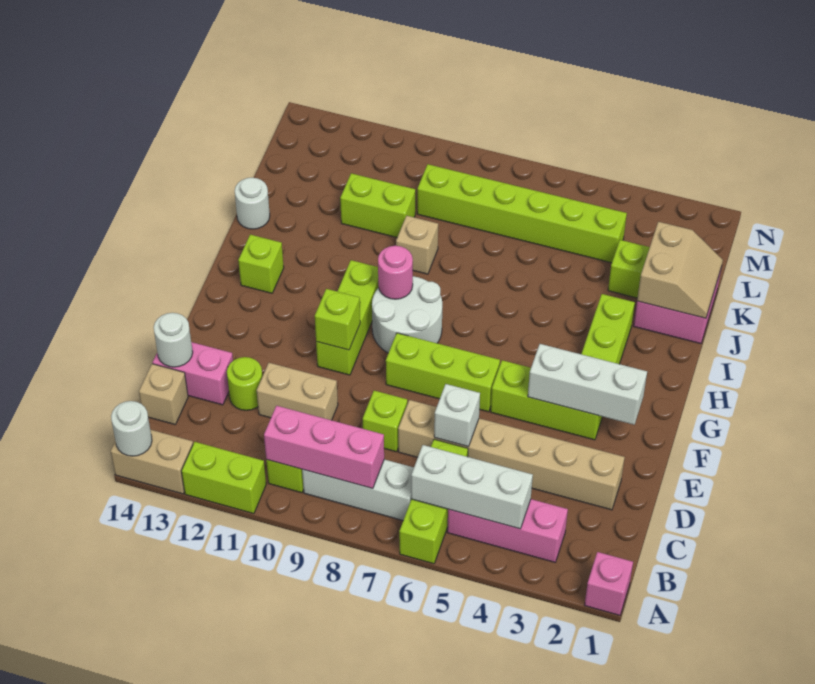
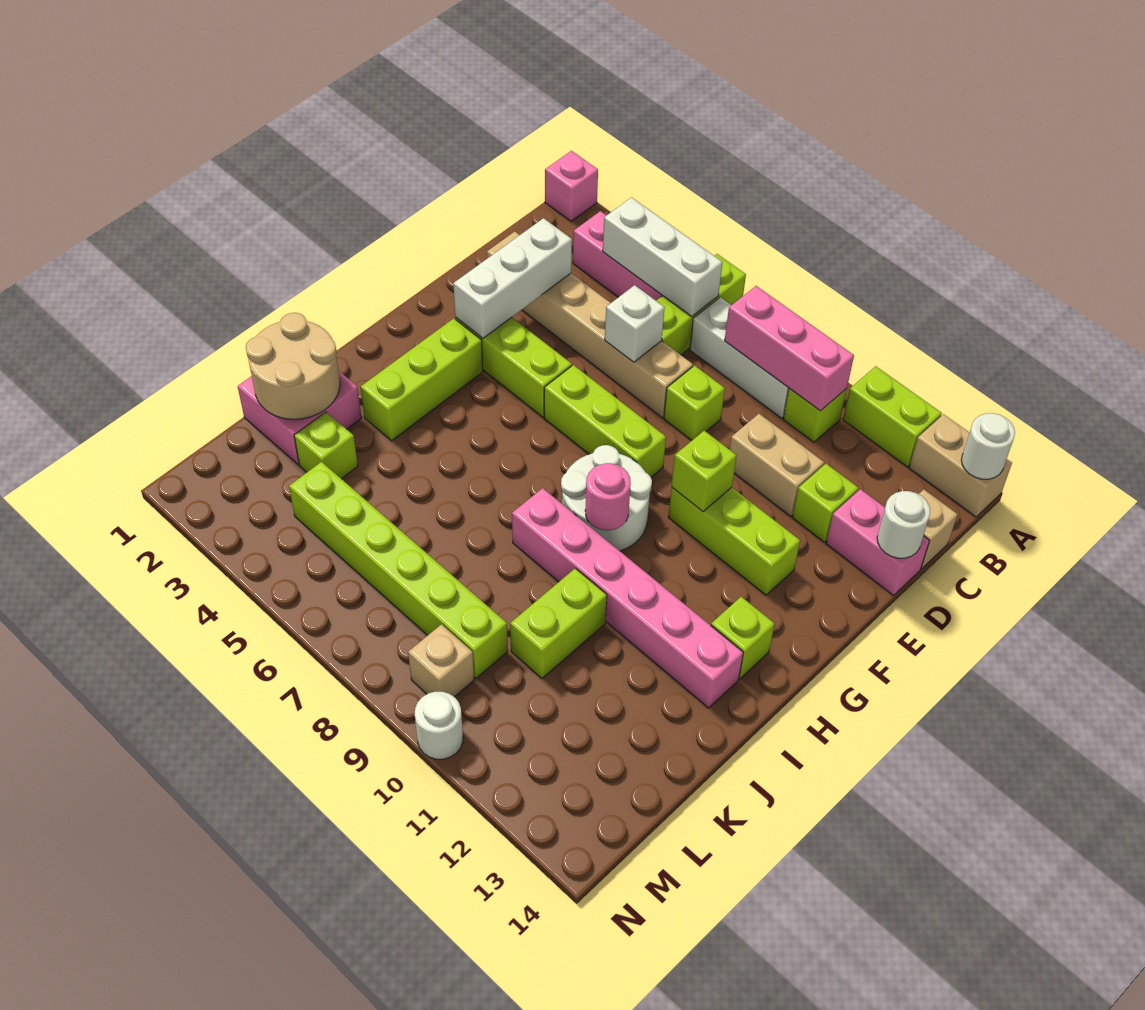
lime round brick D12 level 1 -> lime brick D12 level 1
white brick F2:F4 level 2 -> white brick D3:F3 level 2
lime brick F10:H10 level 1 -> lime brick F10:F12 level 1
none -> pink brick I8:I13 level 1
tan slope J1:K2 level 2 top 2 -> tan round brick J1:K2 level 2
tan brick J9 level 1 -> tan brick M9 level 1
white round brick J14 level 1 -> white round brick N10 level 1
lime brick K10:K11 level 1 -> lime brick J10:K10 level 1

